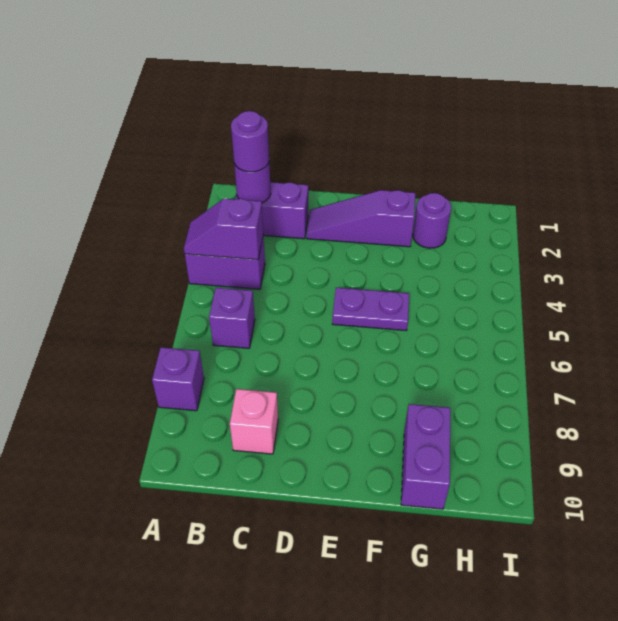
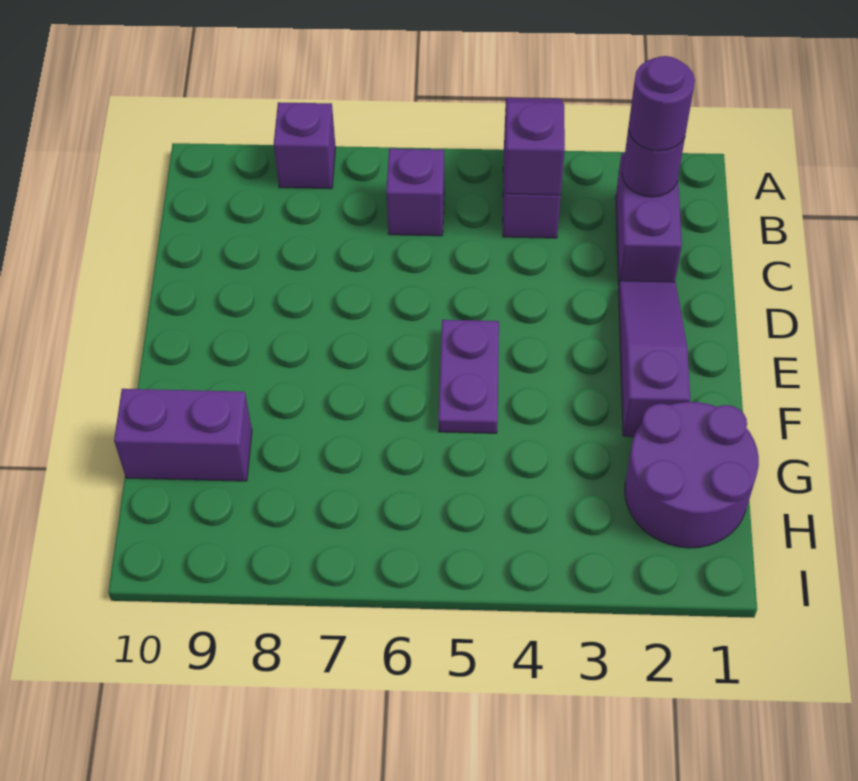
pink brick C9 level 1 -> none
purple round brick G2 level 1 -> purple round brick G1:H2 level 1

